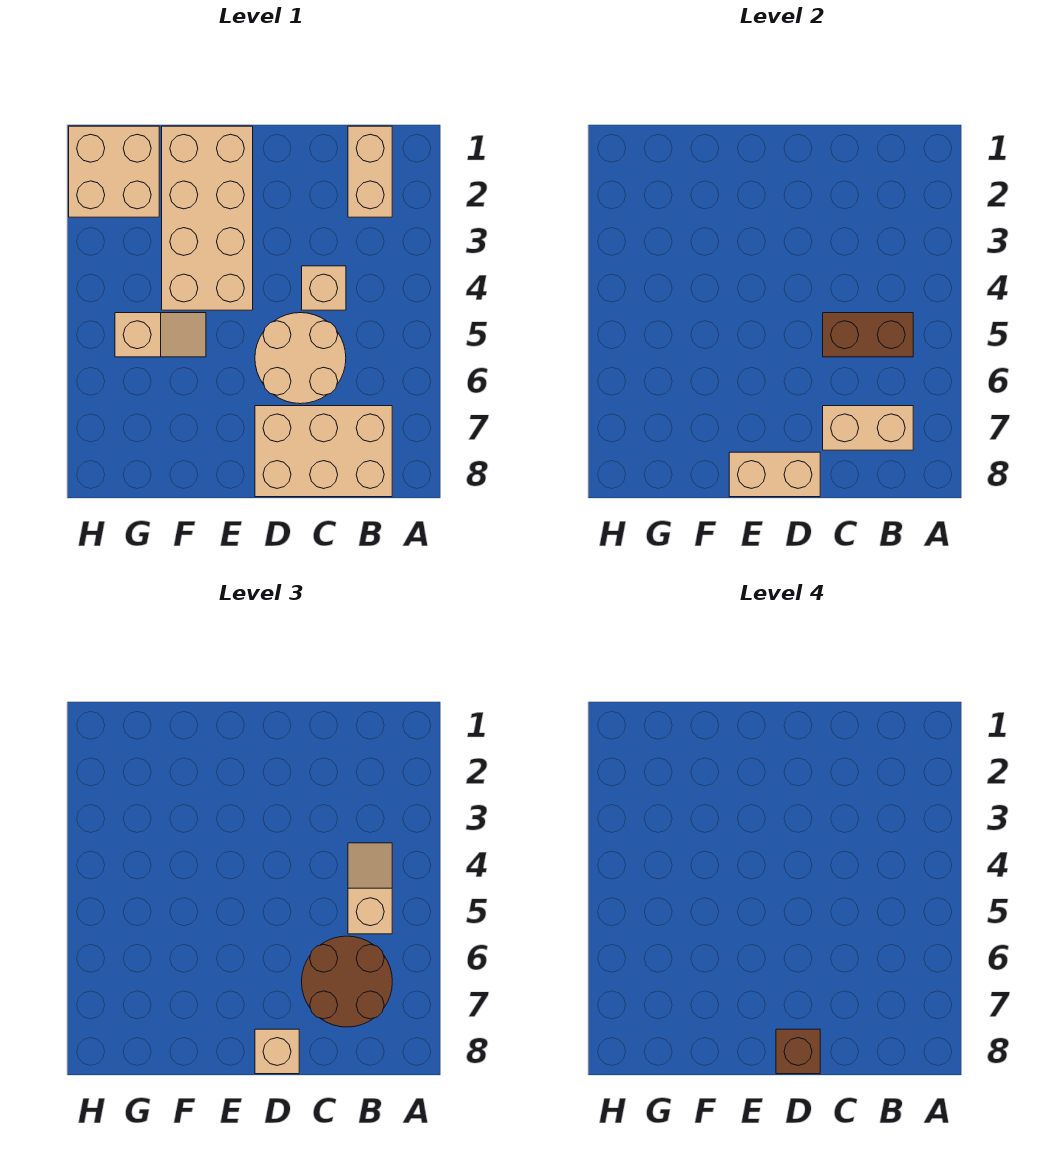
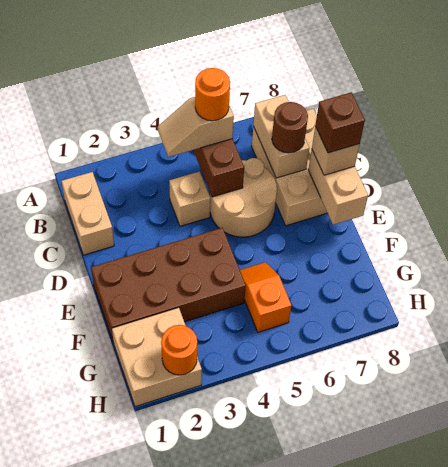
tan brick B1:B2 level 1 -> tan brick B1:C1 level 1
none -> orange round brick B5 level 4
brown round brick B6:C7 level 3 -> brown round brick C7 level 3
tan brick E1:F4 level 1 -> brown brick E1:F4 level 1
tan slope F5:G5 level 1 top G -> orange slope F5:G5 level 1 top G
none -> orange round brick H2 level 2

